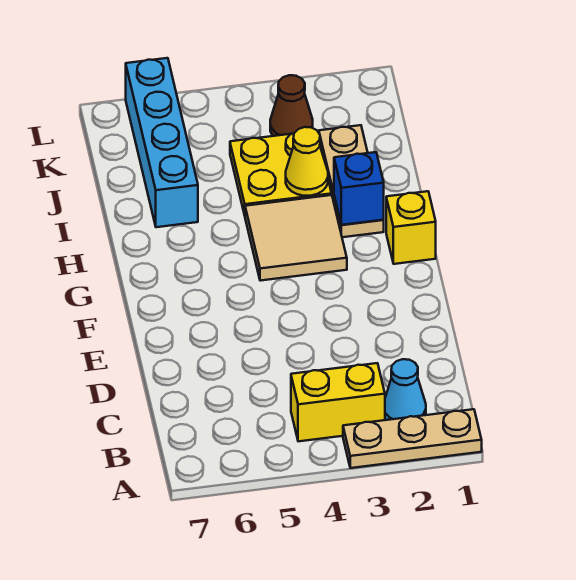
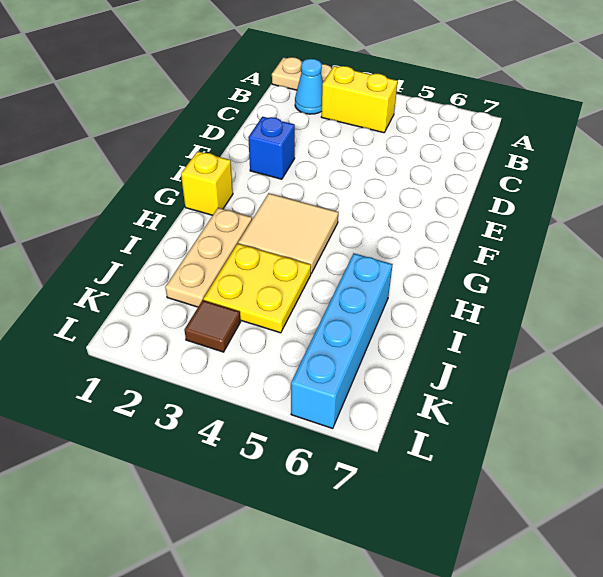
blue brick H2 level 2 -> blue brick E2 level 1
yellow cone I3 level 2 -> none
brown cone K3 level 1 -> brown tile K3 level 1

